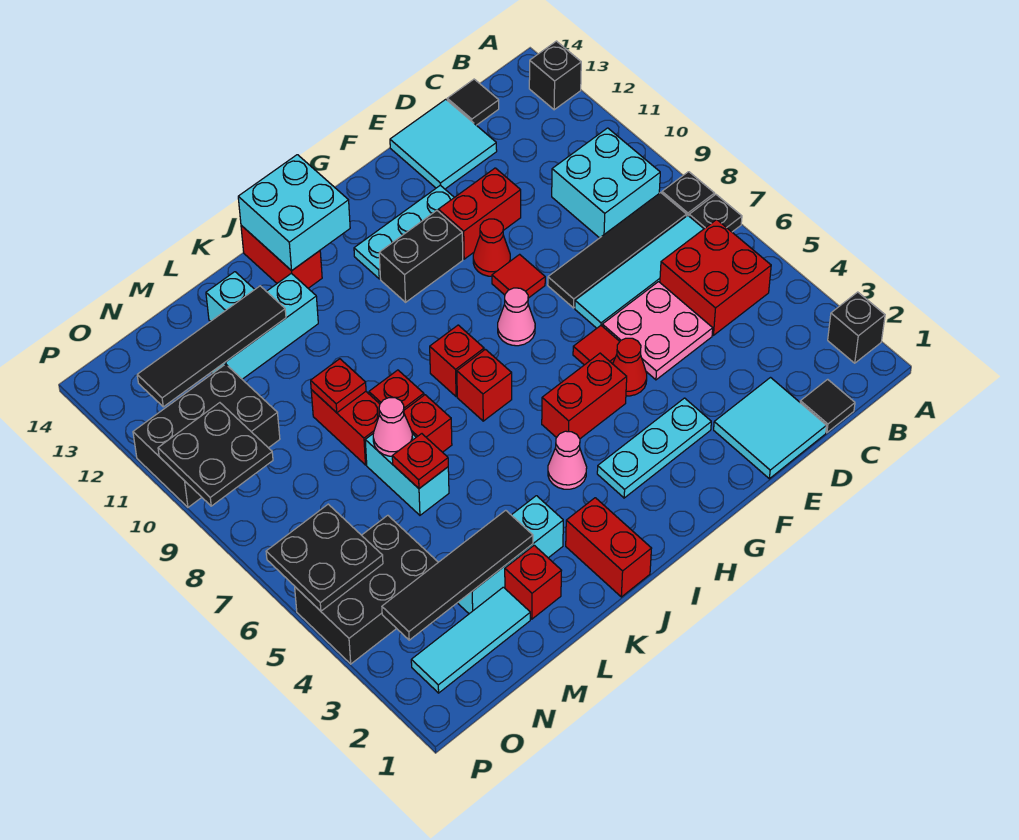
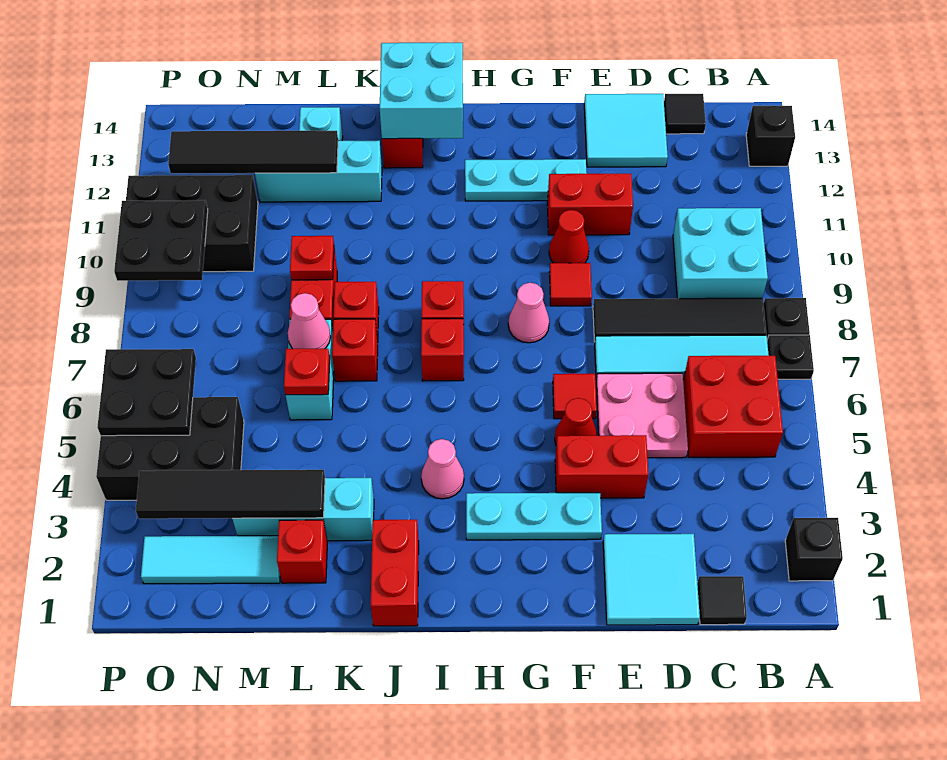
red brick G5:H5 level 1 -> red brick E4:F4 level 1
black brick G11:H11 level 1 -> none

